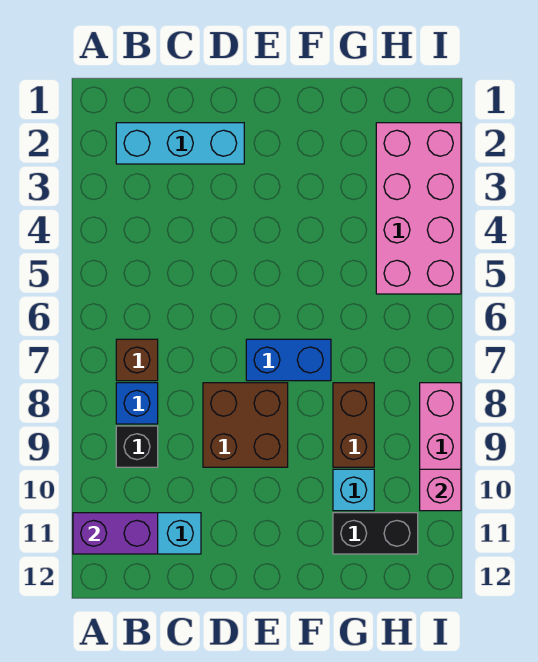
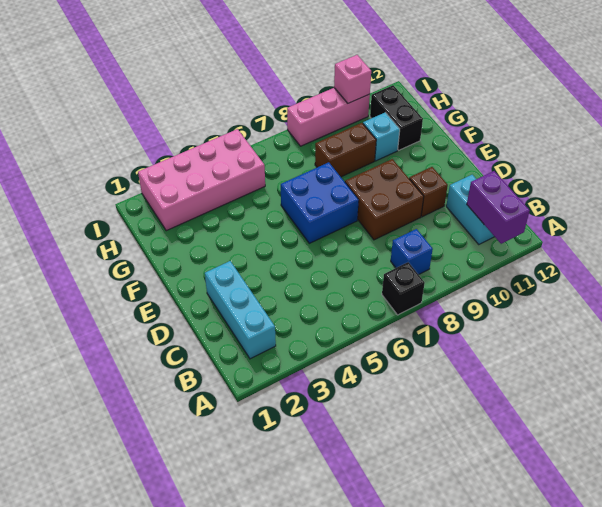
brown brick B7 level 1 -> brown brick D10 level 1
black brick B9 level 1 -> black brick A7 level 1
blue brick E7:F7 level 1 -> blue brick E6:F7 level 1

